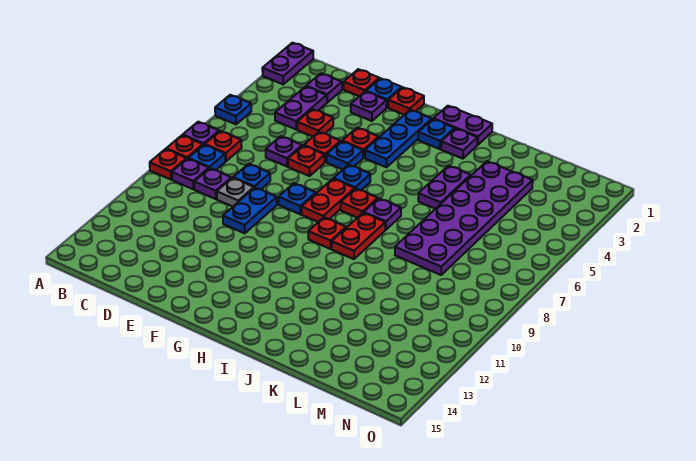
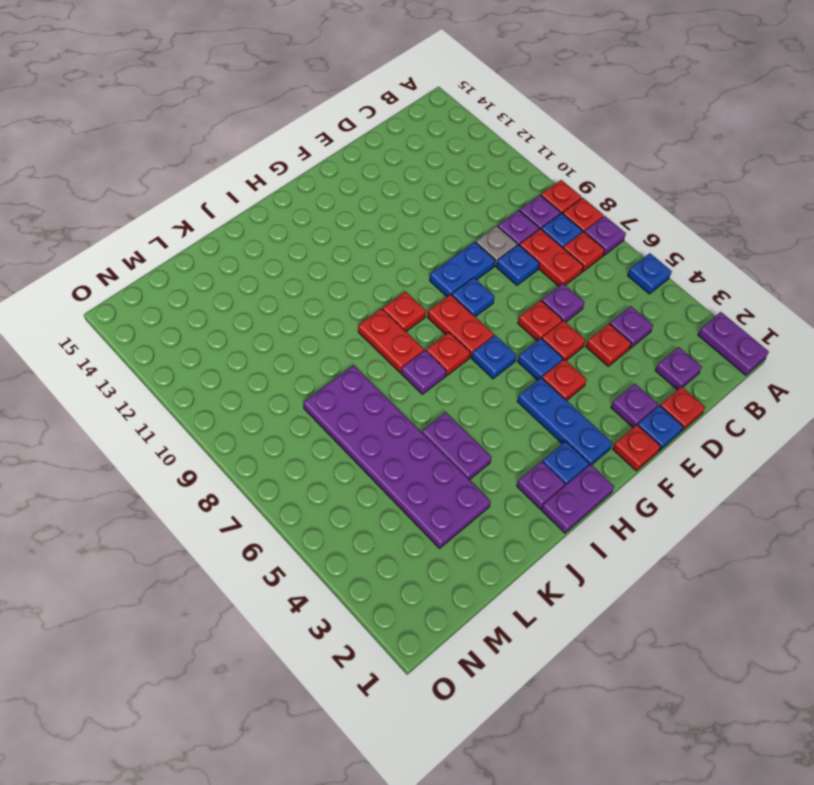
purple plate C3:C4 level 1 -> purple plate C4 level 1
none -> red plate C7:C8 level 1
blue plate E9:E10 level 1 -> blue plate E9:F9 level 1

